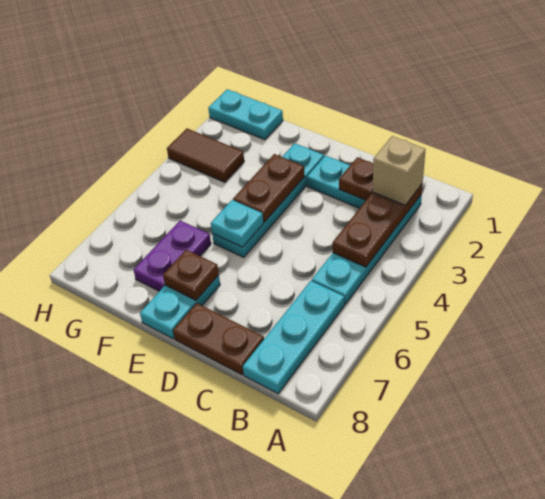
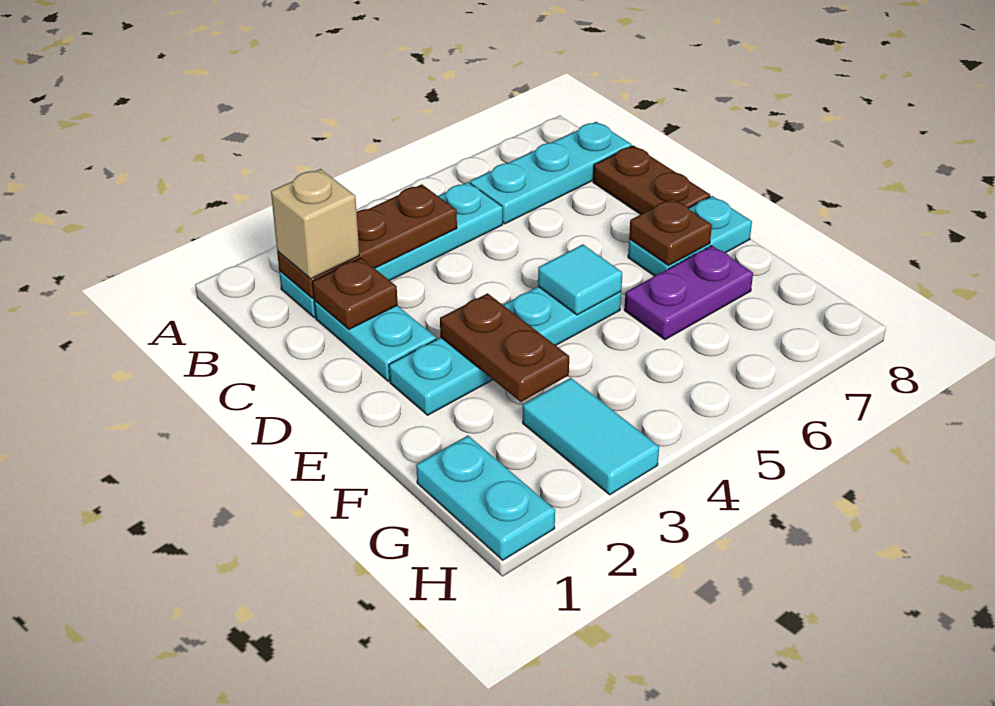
brown plate E3:E4 level 2 -> brown plate E3:F3 level 2
cyan plate E5 level 2 -> cyan tile E5 level 2
brown tile G3:H3 level 1 -> cyan tile G3:H3 level 1

